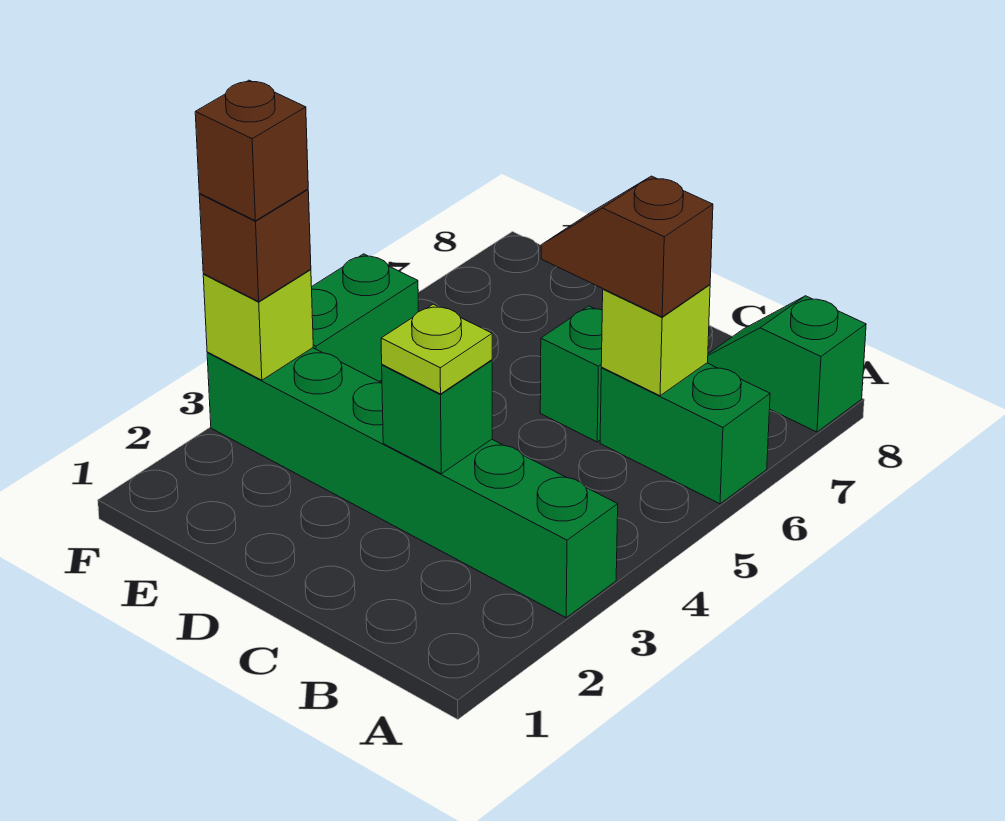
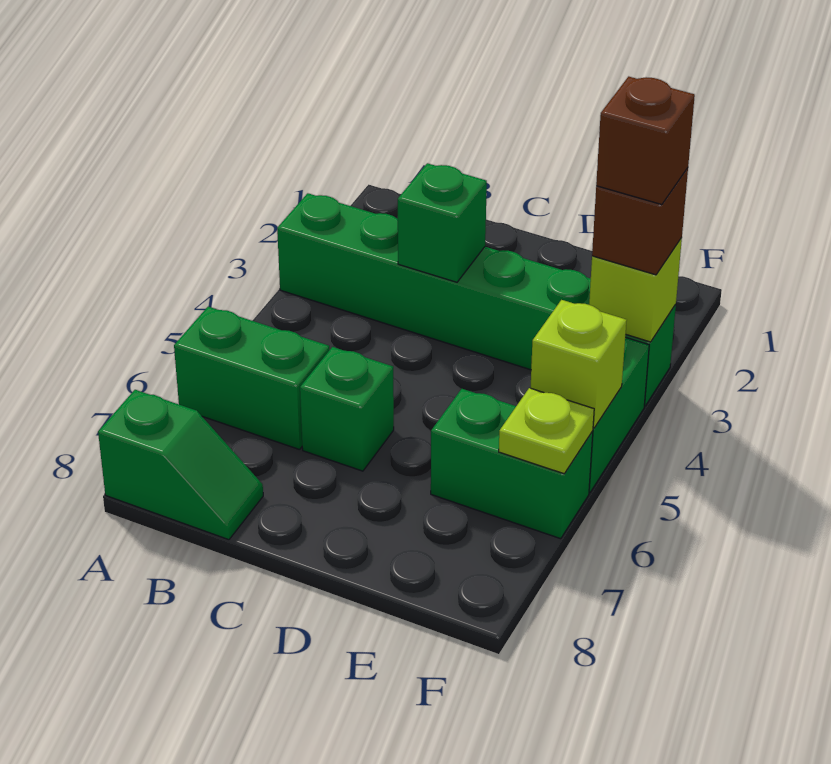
lime brick B6 level 2 -> lime brick F5 level 2
brown slope B6:C6 level 3 top B -> none
lime plate C3 level 3 -> lime plate F6 level 2
none -> green brick E6:F6 level 1

